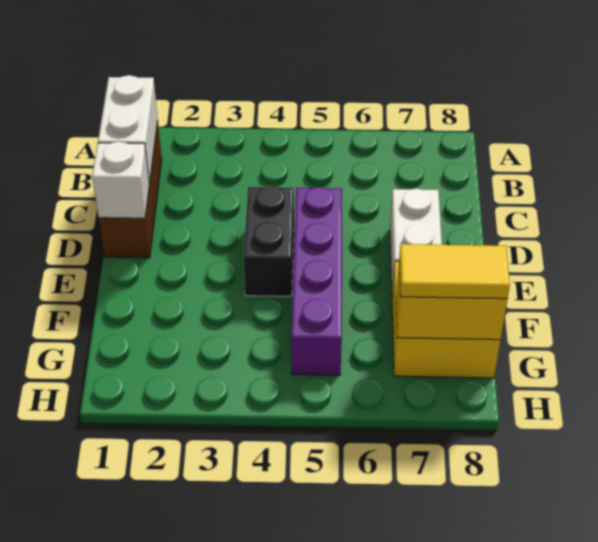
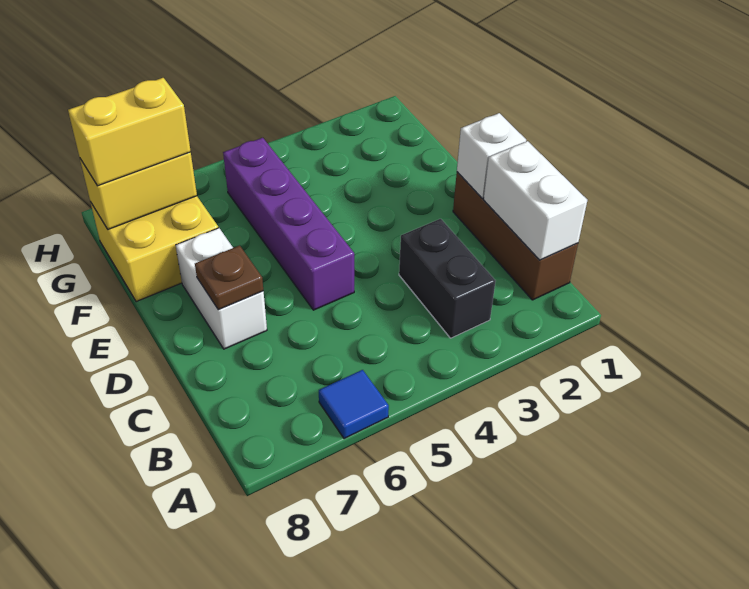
none -> blue tile A6 level 1
black brick D4:E4 level 1 -> black brick B3:C3 level 1
none -> brown plate D7 level 2
yellow tile G7:G8 level 3 -> yellow brick G7:G8 level 3

